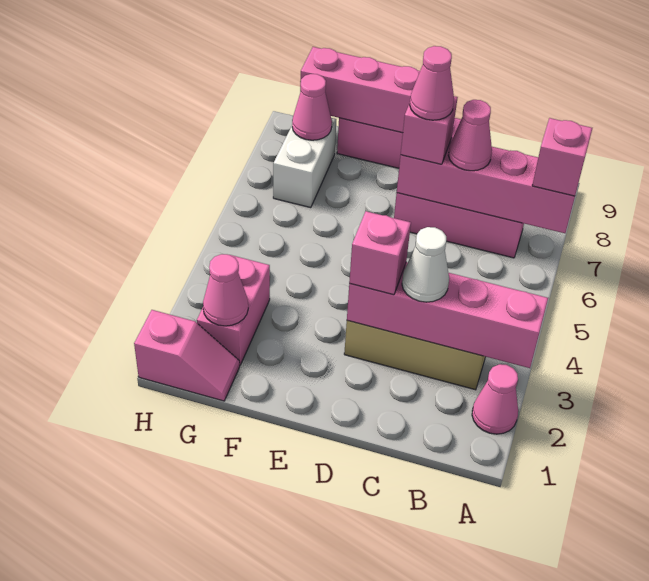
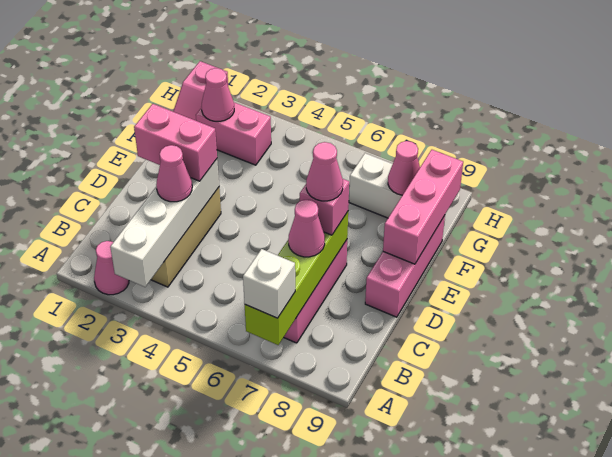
pink brick A3:D3 level 2 -> white brick A3:D3 level 2
pink brick A7:D7 level 2 -> lime brick A7:D7 level 2
pink brick A7 level 3 -> white brick A7 level 3
white cone C3 level 3 -> pink cone C3 level 3
pink brick D3 level 3 -> pink brick D2:D3 level 3

